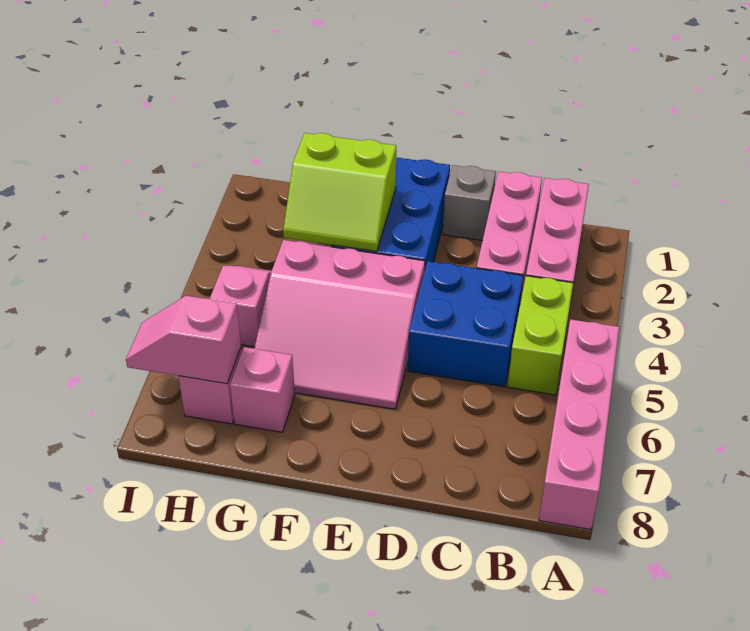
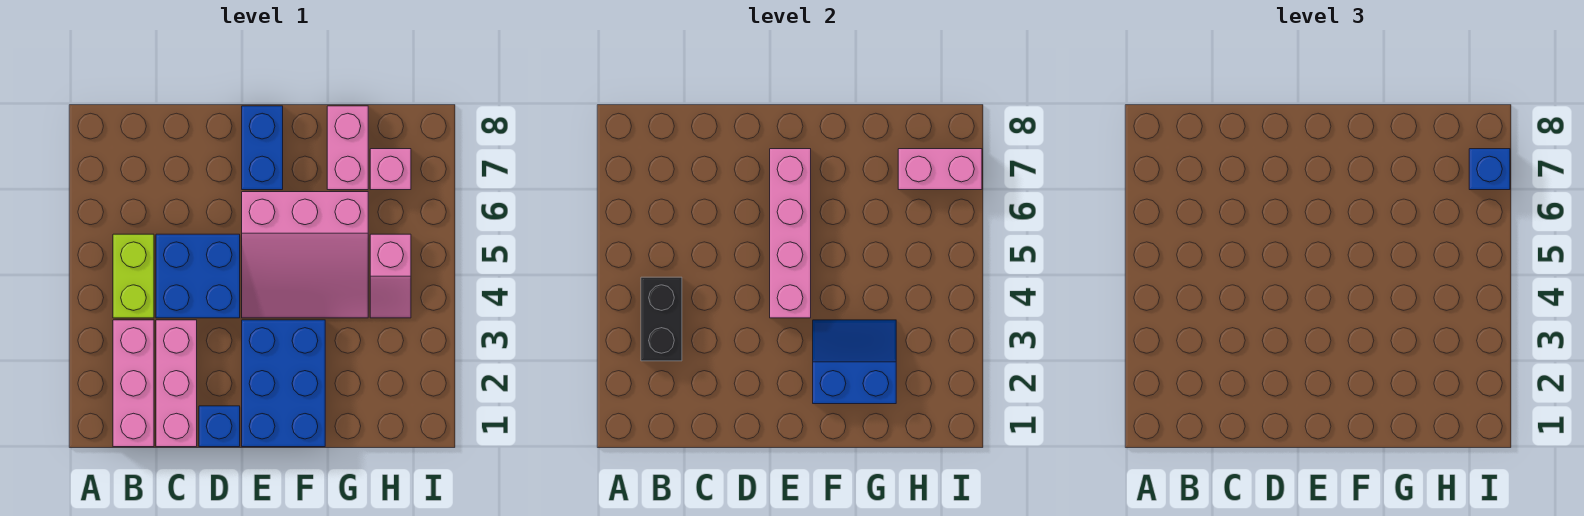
pink brick A5:A8 level 1 -> pink brick E4:E7 level 2
none -> black brick B3:B4 level 2
grey brick D1 level 1 -> blue brick D1 level 1
pink slope E4:G6 level 1 top 4 -> pink slope E4:G6 level 1 top 6
none -> blue brick E7:E8 level 1
lime slope F2:G3 level 2 top 2 -> blue slope F2:G3 level 2 top 2
pink brick G7 level 1 -> pink brick G7:G8 level 1
pink slope H7:I7 level 2 top H -> pink brick H7:I7 level 2
none -> blue brick I7 level 3

